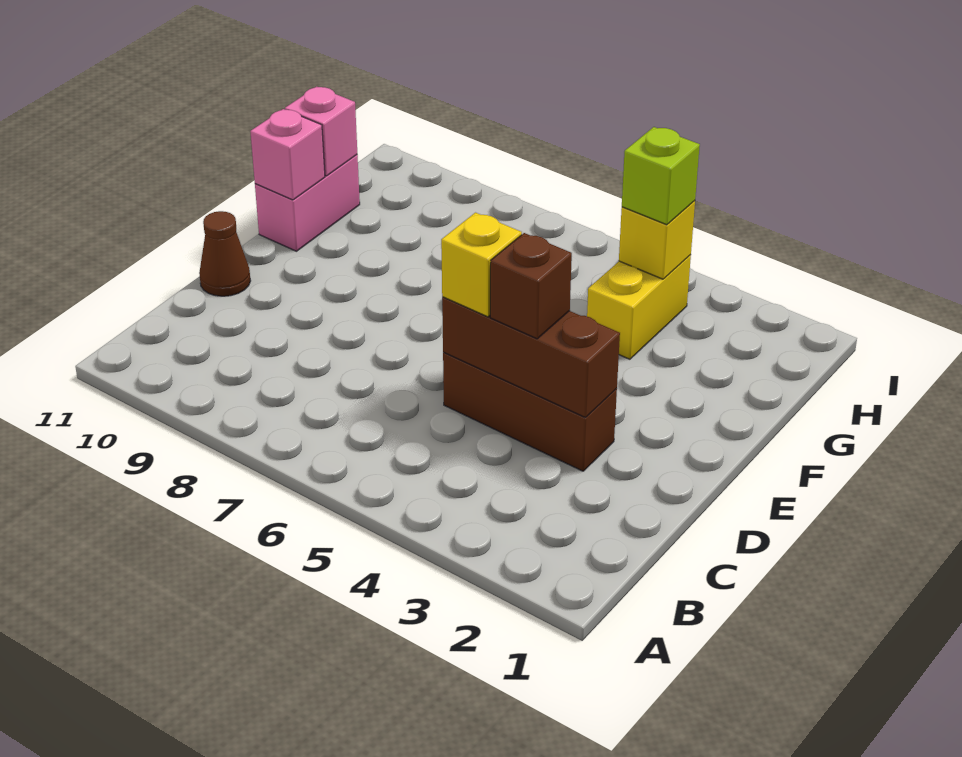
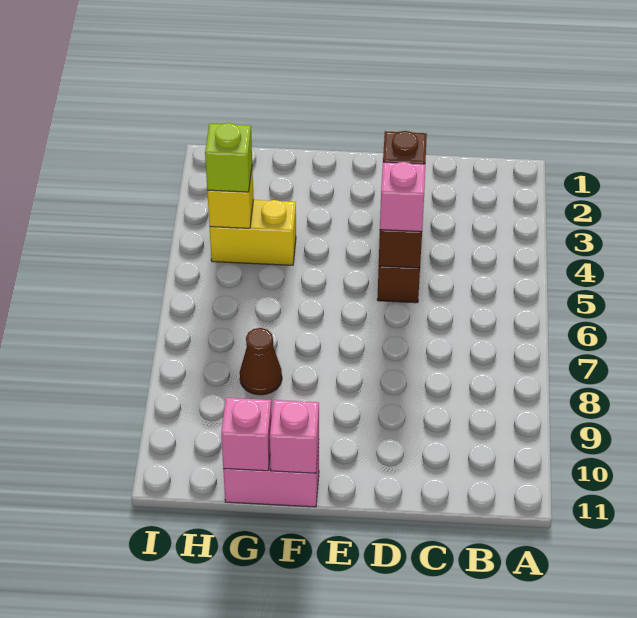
yellow brick D5 level 3 -> pink brick D5 level 3
brown cone D11 level 1 -> brown cone G8 level 1

